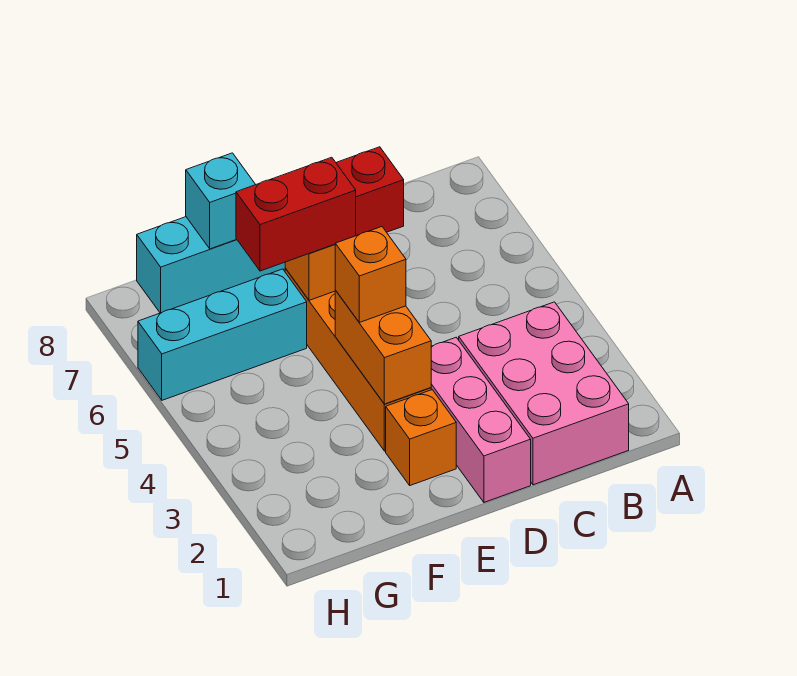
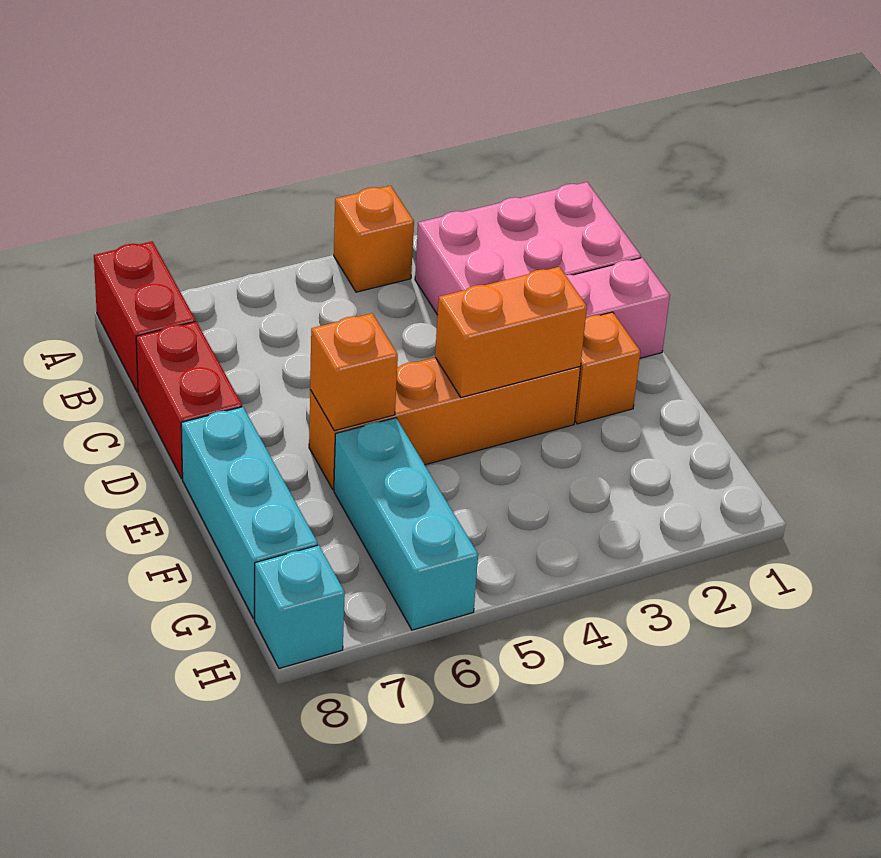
orange brick E4 level 3 -> orange brick A4 level 1
red brick E6:F6 level 3 -> red brick A8:B8 level 1
cyan brick F8 level 2 -> cyan brick H8 level 1

